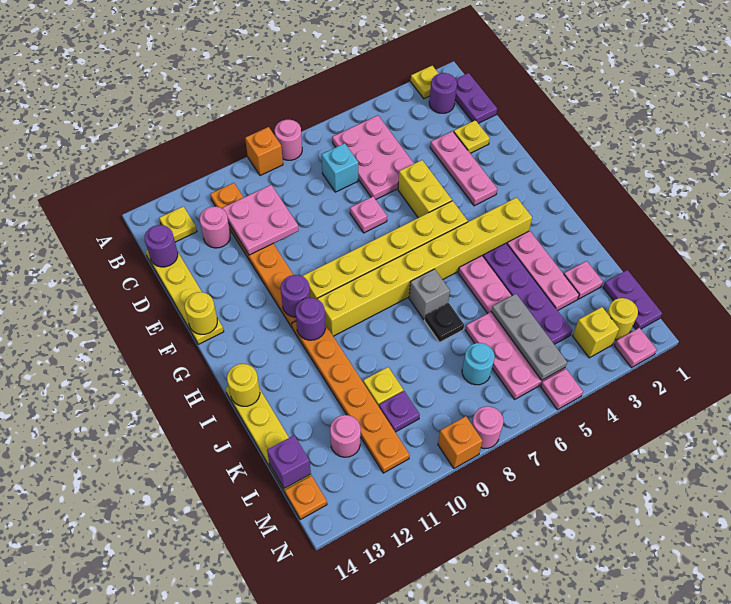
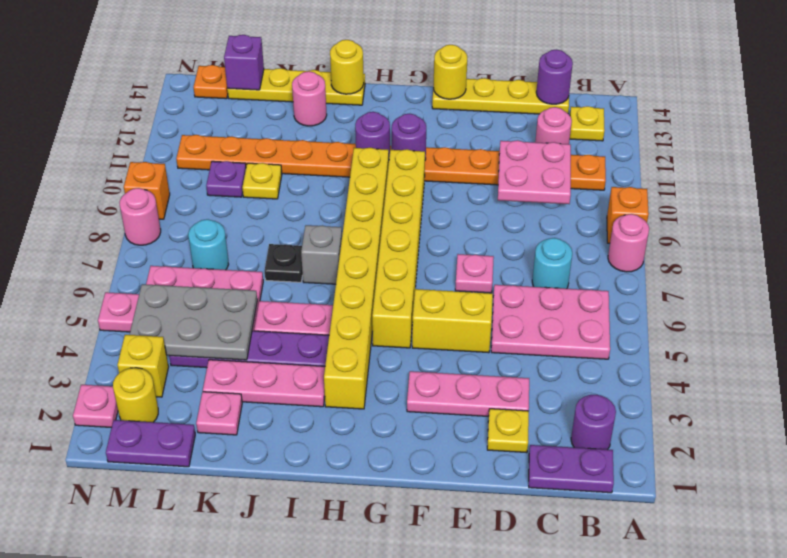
yellow plate A2 level 1 -> none
cyan brick C7 level 1 -> cyan round brick C7 level 1
grey plate K5:M5 level 2 -> grey plate K4:M5 level 2
pink round brick L12 level 1 -> pink round brick J13 level 1

